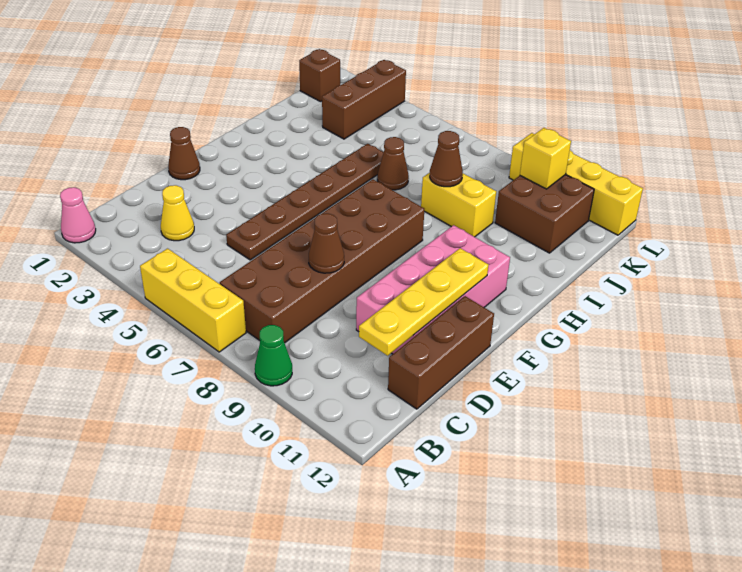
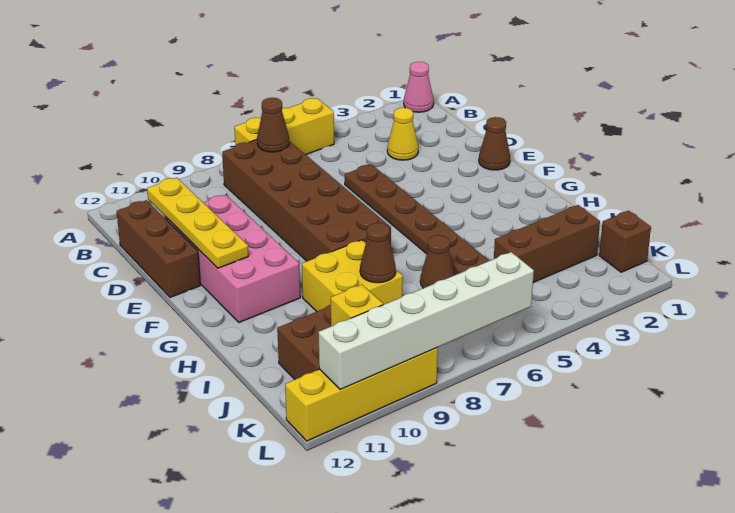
green cone A9 level 1 -> none
brown cone D8 level 2 -> brown cone B7 level 2
yellow brick I8:I9 level 1 -> yellow brick H8:I9 level 1
brown brick J3:L3 level 1 -> brown brick J2:J4 level 1
none -> white brick L6:L11 level 2

